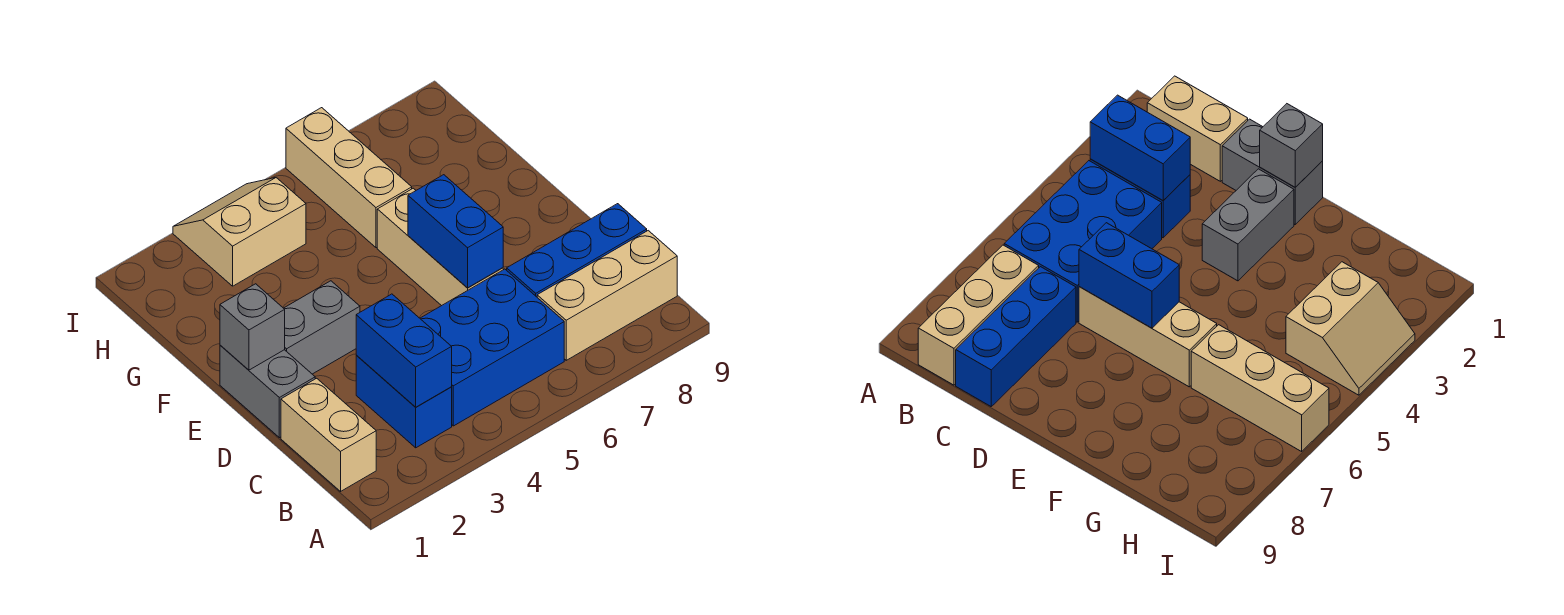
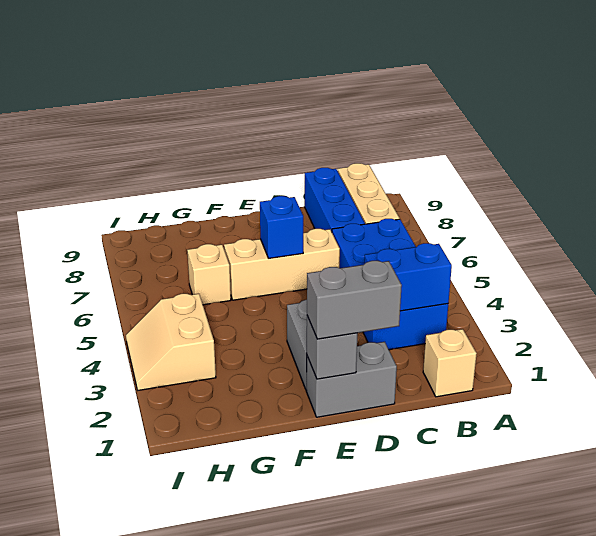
tan brick B1:C1 level 1 -> tan brick B1 level 1
none -> grey brick D1:E1 level 3
blue brick D6:E6 level 2 -> blue brick E6 level 2
tan brick G6:I6 level 1 -> tan brick G6 level 1

